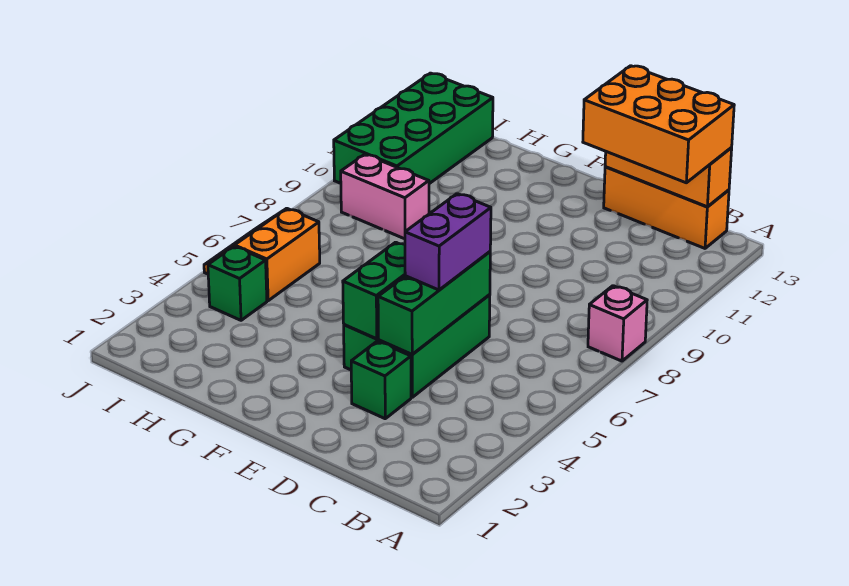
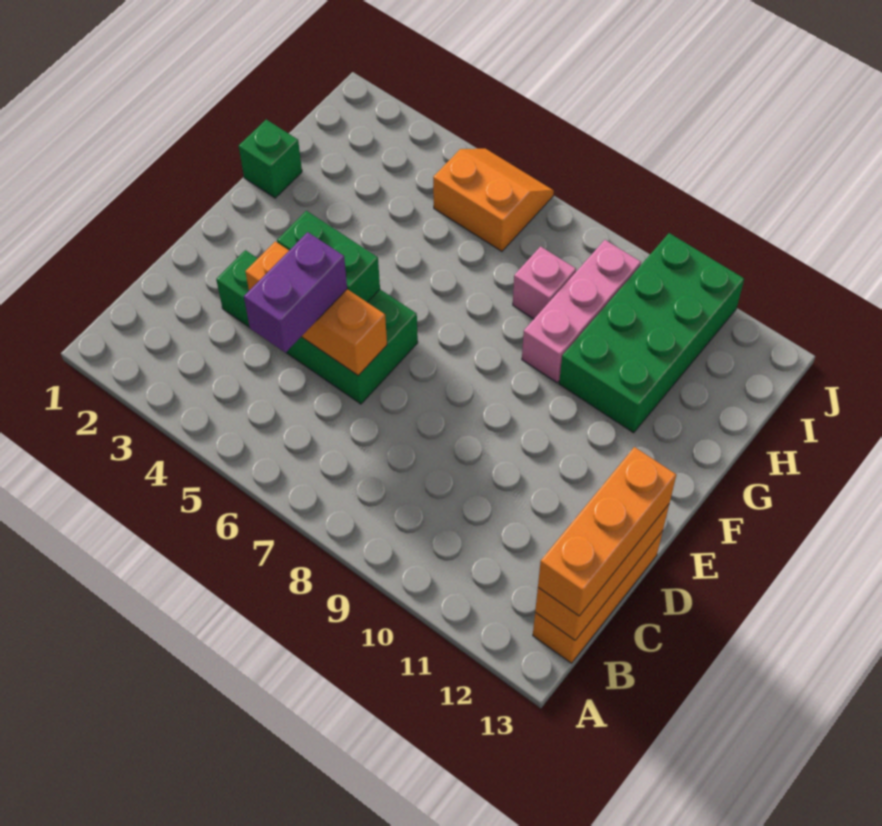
pink brick A8 level 1 -> pink brick H8 level 1
orange brick B12:D13 level 3 -> orange brick B13:D13 level 3
green brick D4:D6 level 2 -> orange brick D4:D6 level 2
purple brick D5:D6 level 3 -> purple brick C5:D5 level 3
pink brick H9:I9 level 1 -> pink brick G9:I9 level 1
green brick I4 level 1 -> green brick G1 level 1
green brick I10:J13 level 1 -> green brick G10:J11 level 1

